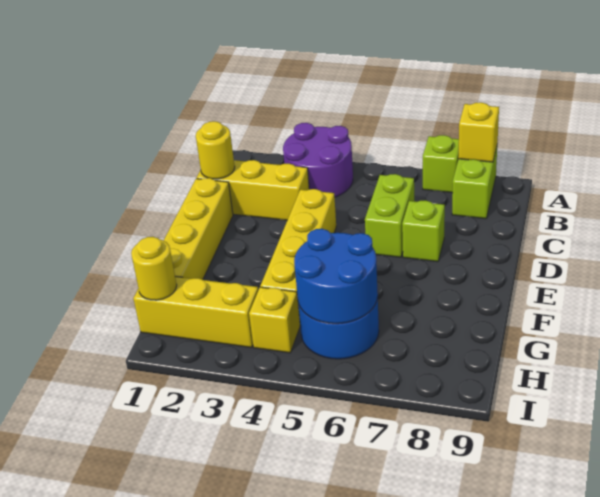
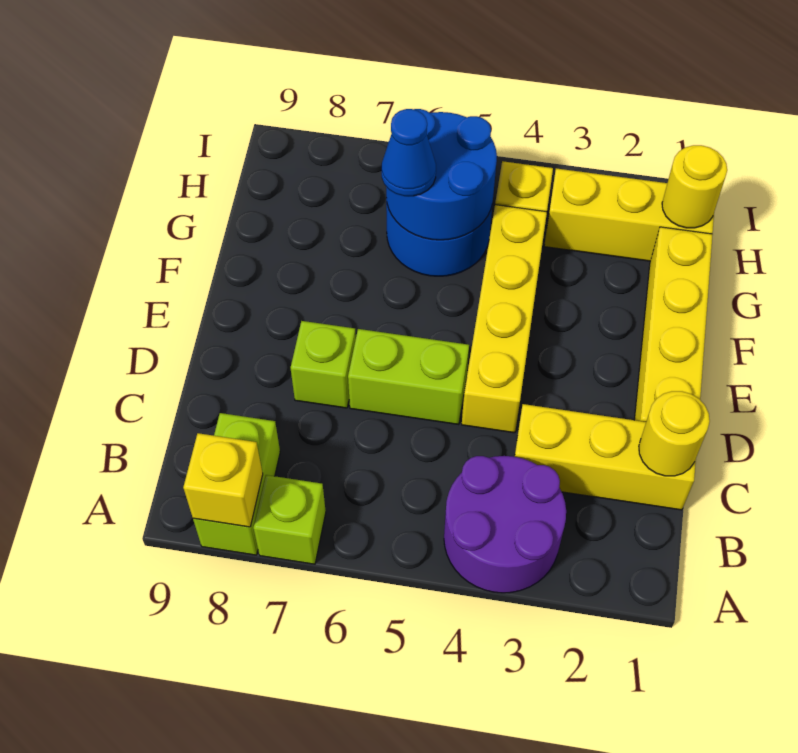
lime brick C6:D6 level 1 -> lime brick D5:D6 level 1
none -> blue cone G6 level 3

